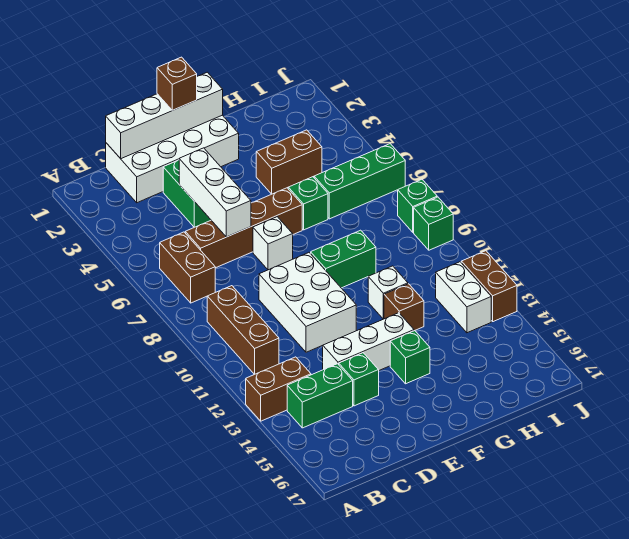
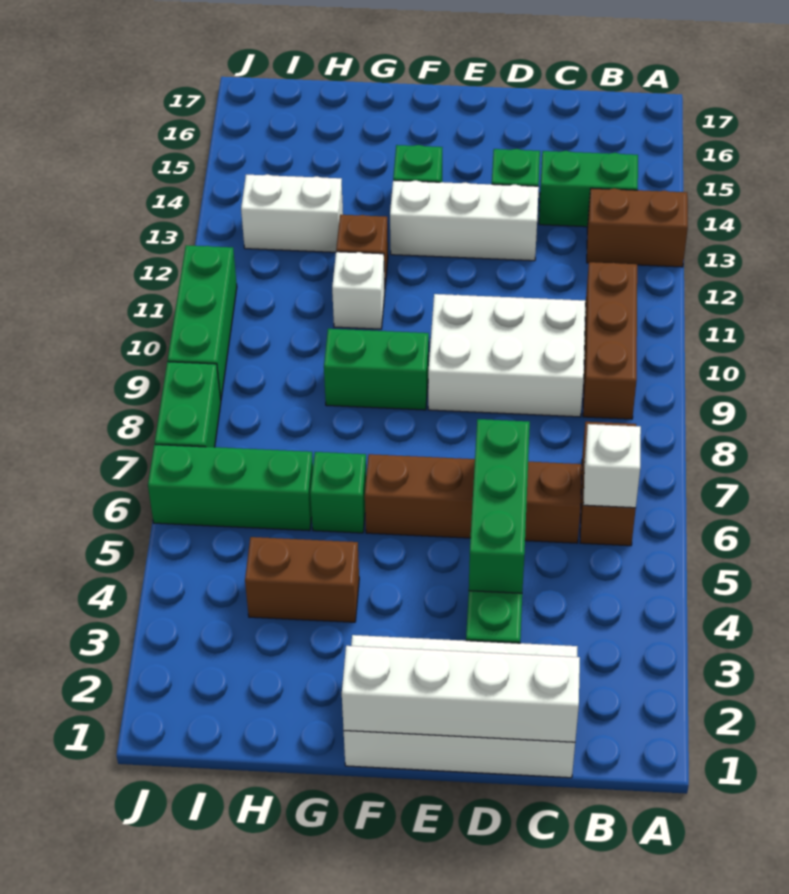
white brick D4:D6 level 2 -> green brick D4:D6 level 2
white brick D9:E11 level 1 -> white brick C9:E10 level 1
brown brick E1 level 3 -> none
white brick E7 level 1 -> white brick B6 level 2
white brick I12:I13 level 1 -> white brick H13:I13 level 1
green brick J8 level 1 -> green brick J7:J8 level 1
green brick J9 level 1 -> green brick J9:J11 level 1
brown brick J12:J13 level 1 -> none

